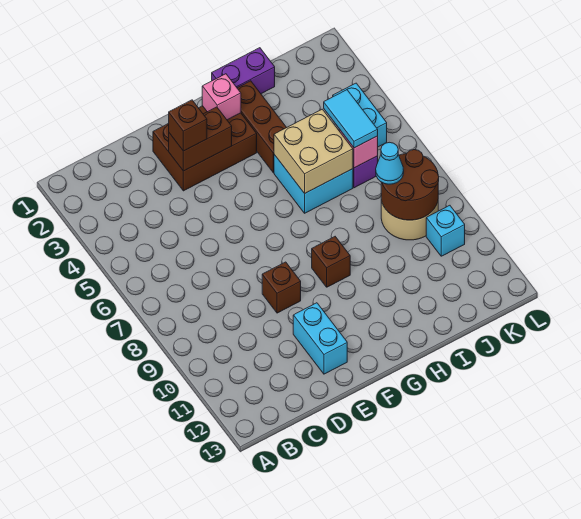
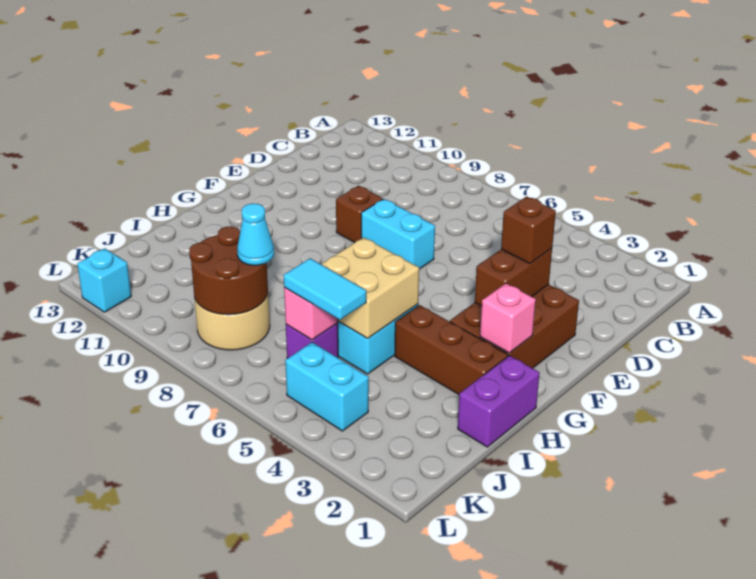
cyan brick E11:E12 level 1 -> cyan brick E7:E8 level 1
brown brick G9 level 1 -> none
cyan brick K10 level 1 -> cyan brick L12 level 1

